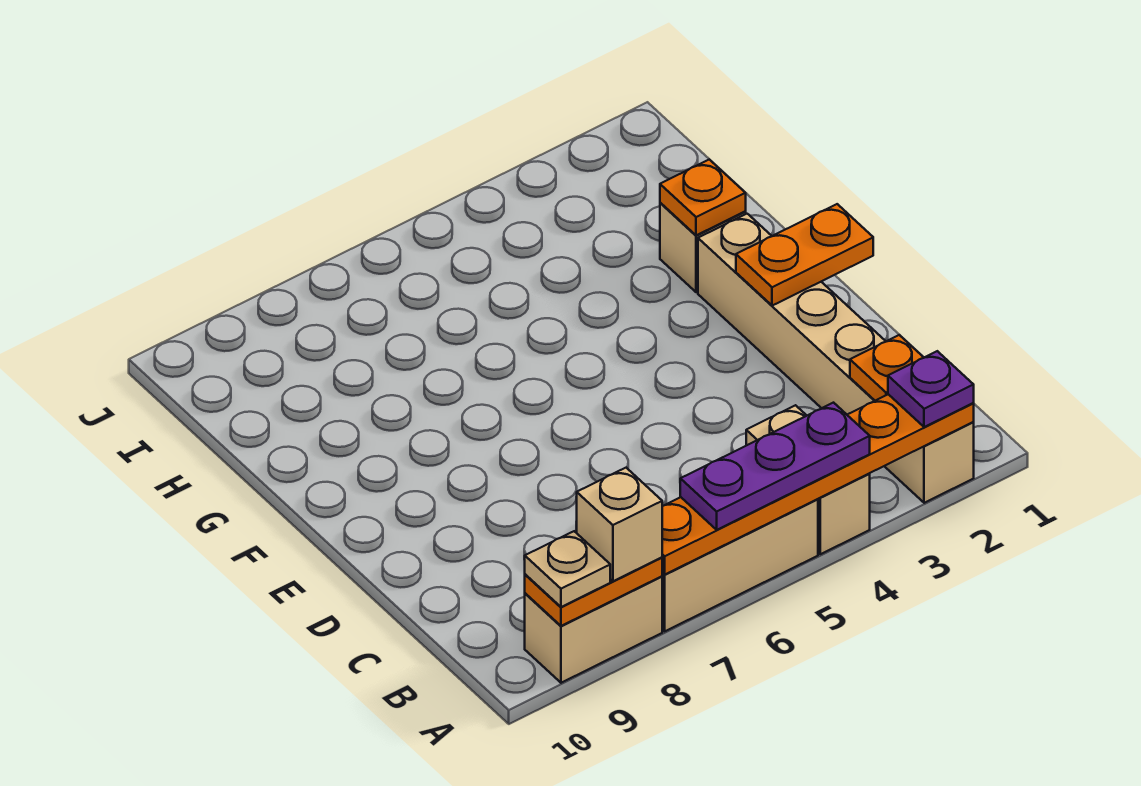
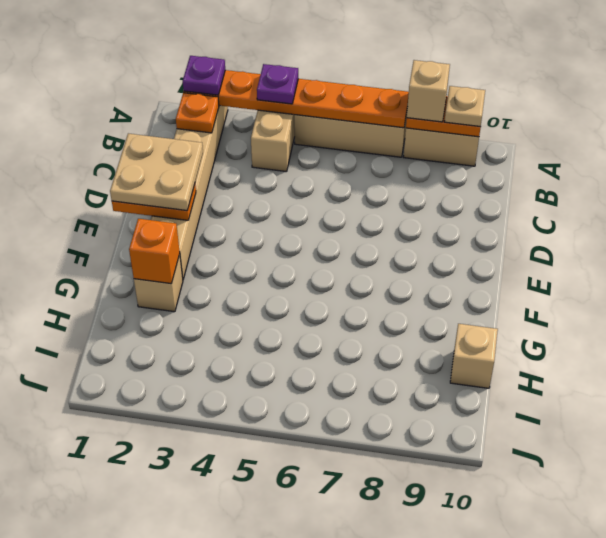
purple plate A4:A6 level 3 -> purple plate A4 level 3
none -> tan plate D1:E2 level 3
orange plate G2 level 2 -> orange brick G2 level 2
none -> tan brick H10 level 1

